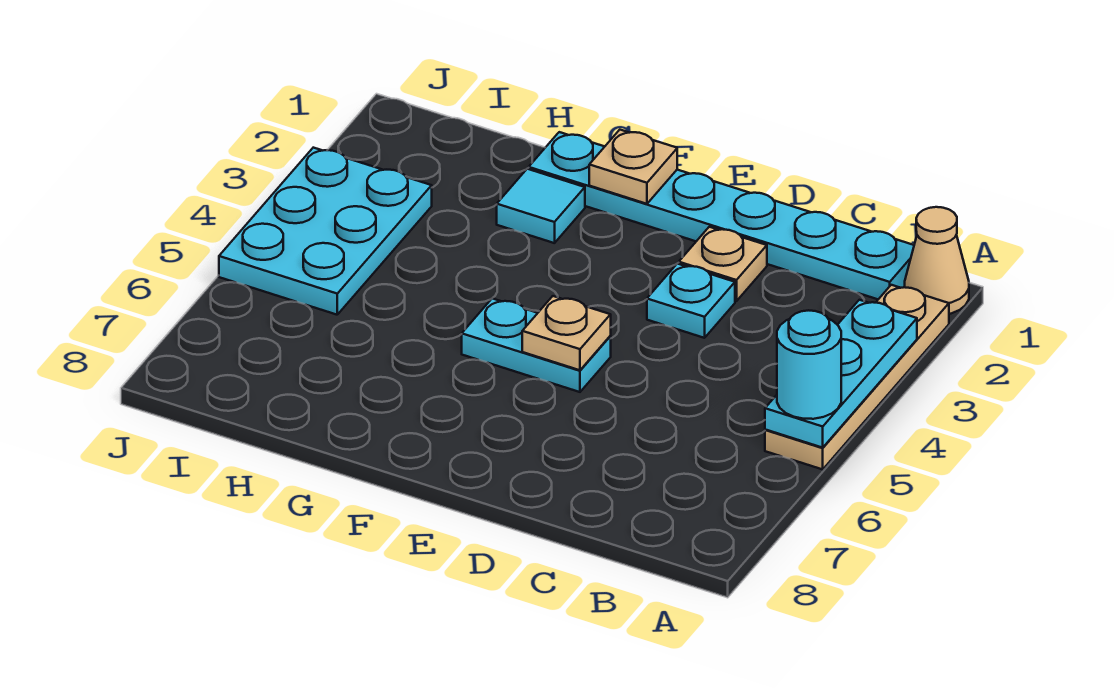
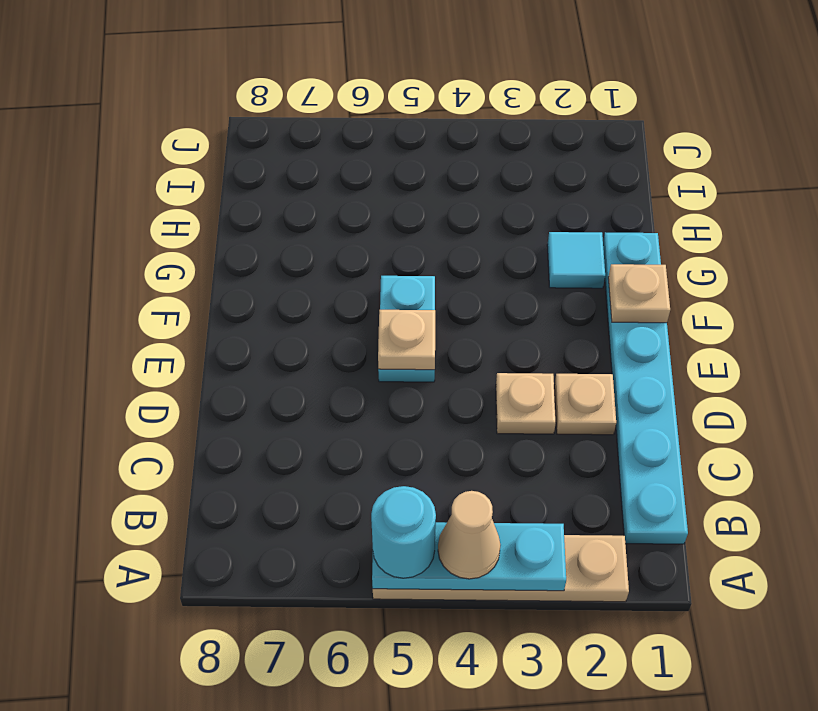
tan cone A1 level 1 -> tan cone A4 level 3
cyan plate D3 level 1 -> tan plate D3 level 1
cyan plate I3:J5 level 1 -> none

